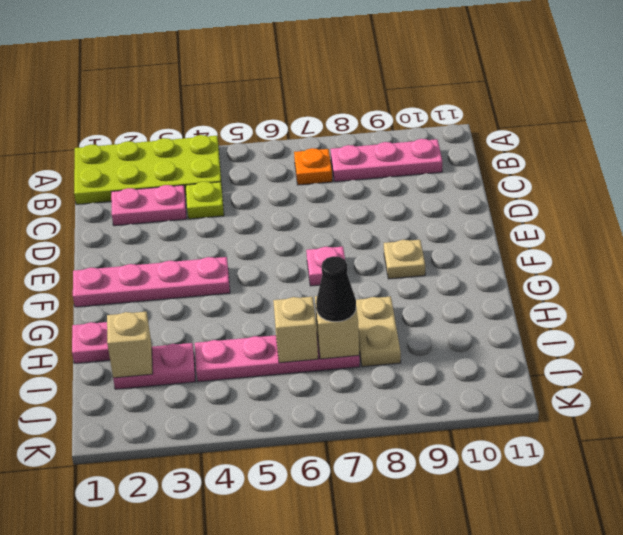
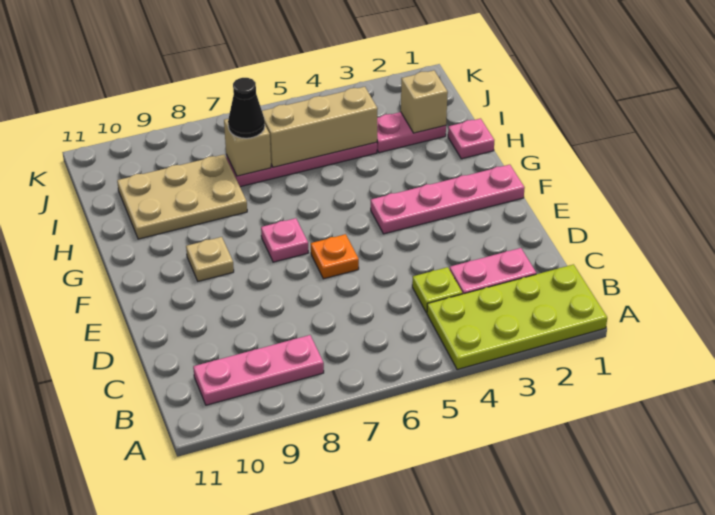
orange plate B7 level 1 -> orange plate E6 level 1
tan plate H8:I8 level 1 -> tan plate H8:I10 level 1
tan brick I6 level 2 -> tan brick I4:I6 level 2

